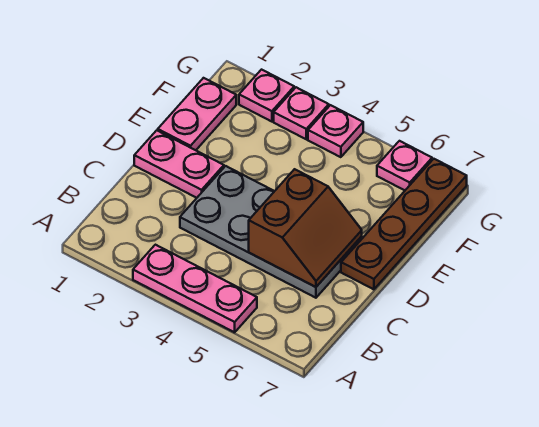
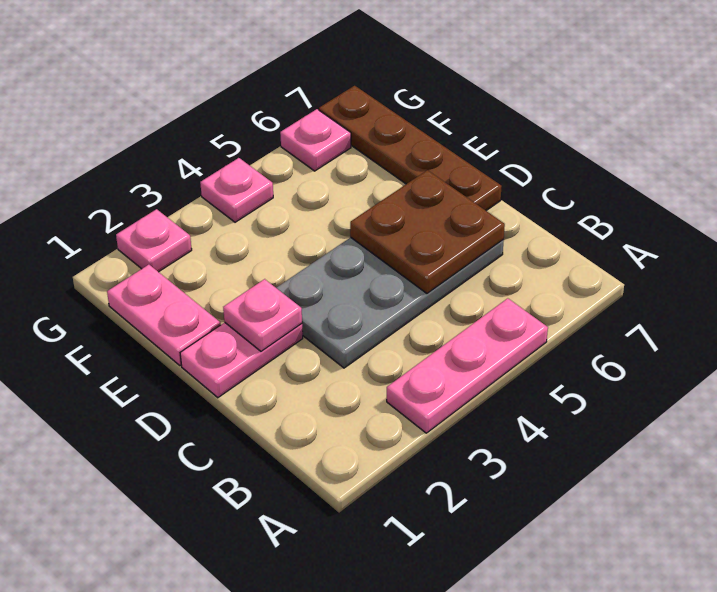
brown slope C5:D6 level 2 top 5 -> brown plate C5:D6 level 2
pink plate G3 level 1 -> pink plate D2 level 2

